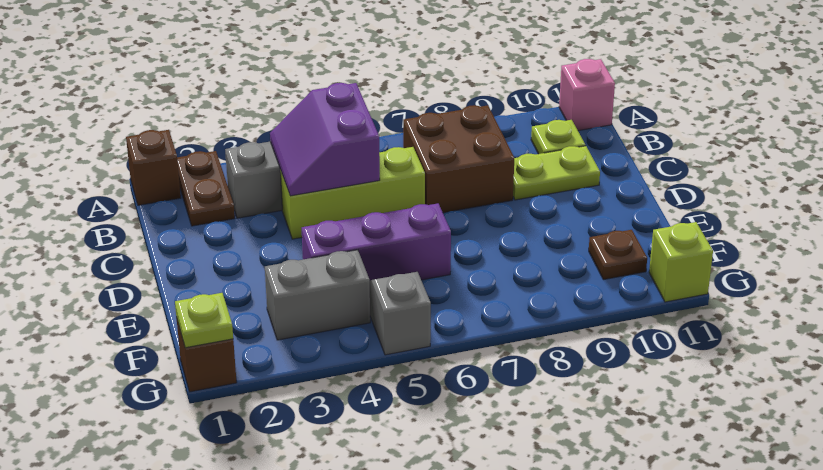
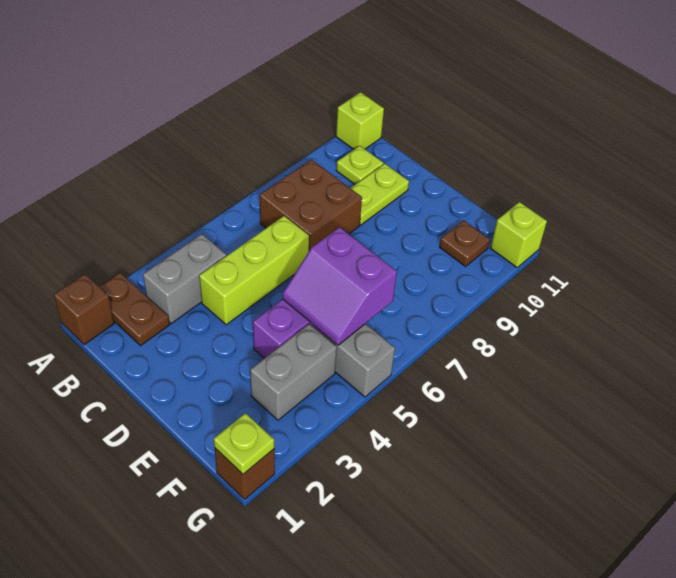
pink brick A11 level 1 -> lime brick A11 level 1
purple slope B4:C5 level 2 top 5 -> purple slope E5:F6 level 2 top 6

